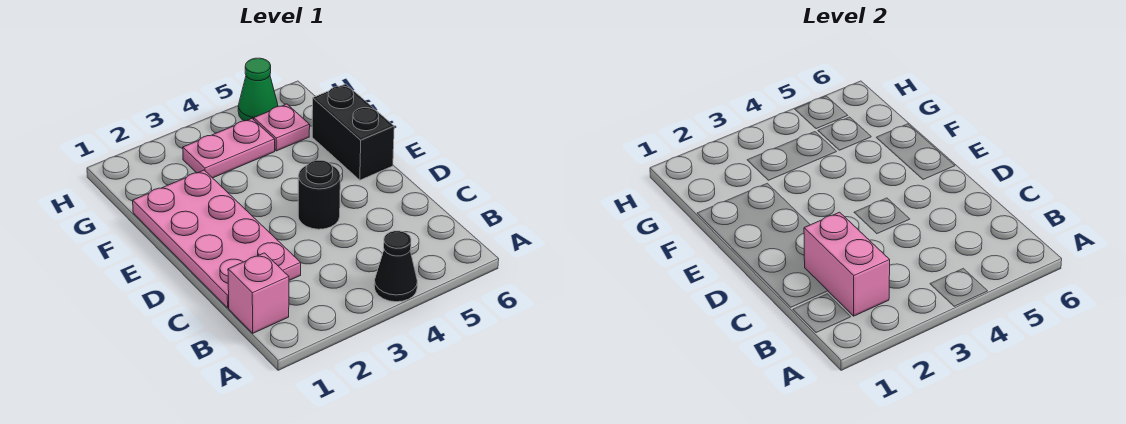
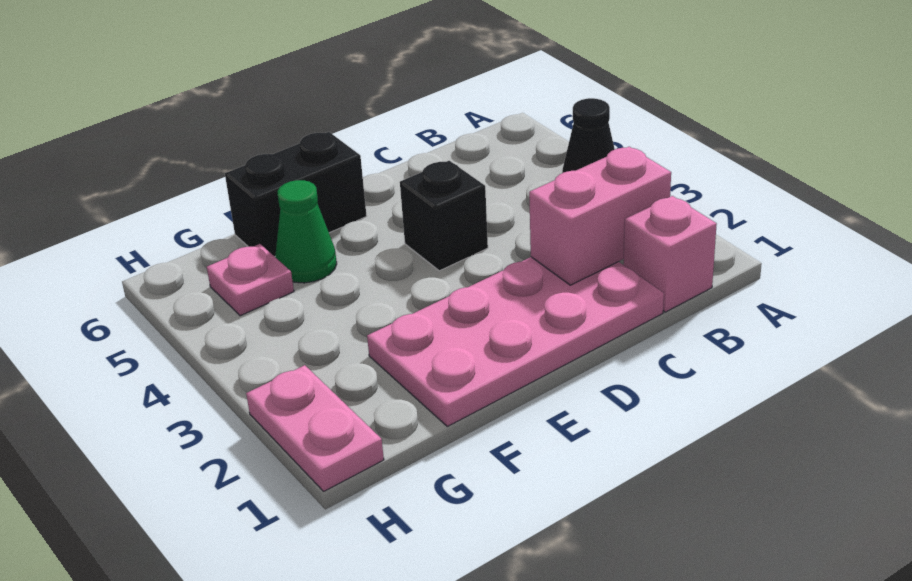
black round brick D4 level 1 -> black brick D4 level 1
pink plate G3:G4 level 1 -> pink plate H1:H2 level 1
green cone H5 level 1 -> green cone F5 level 1

